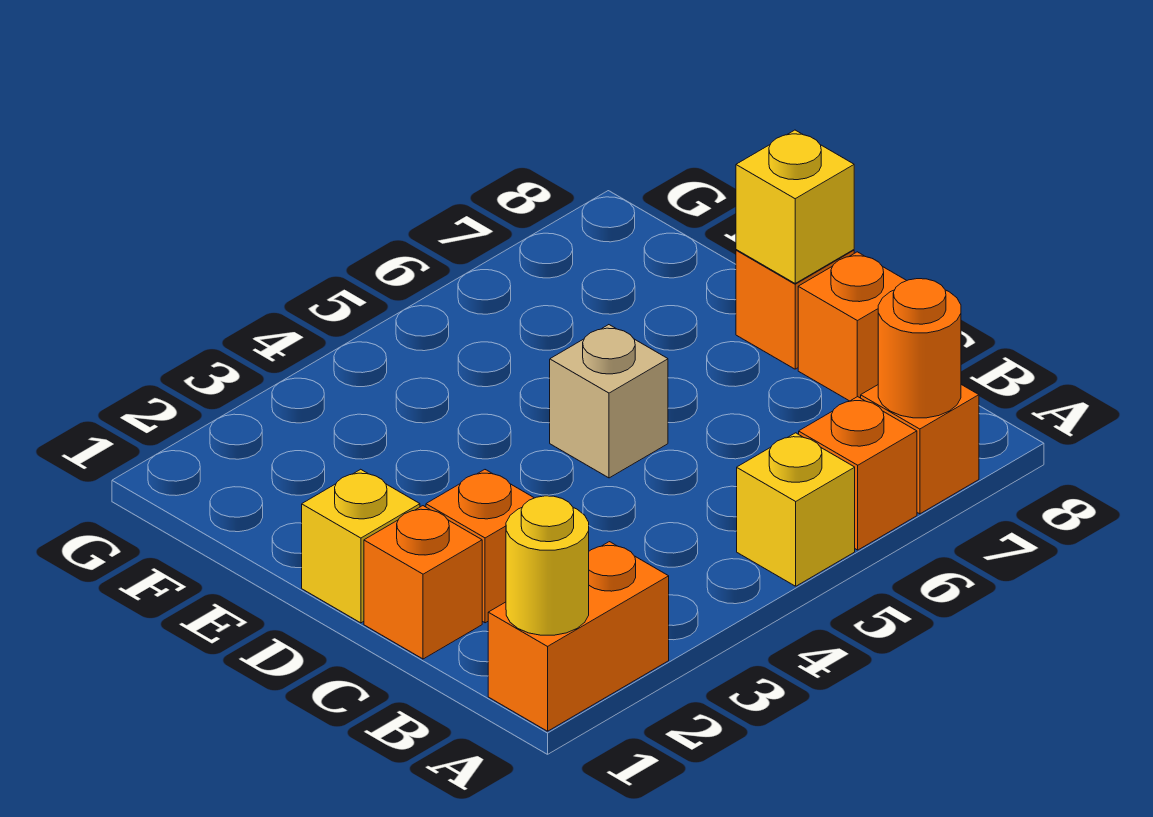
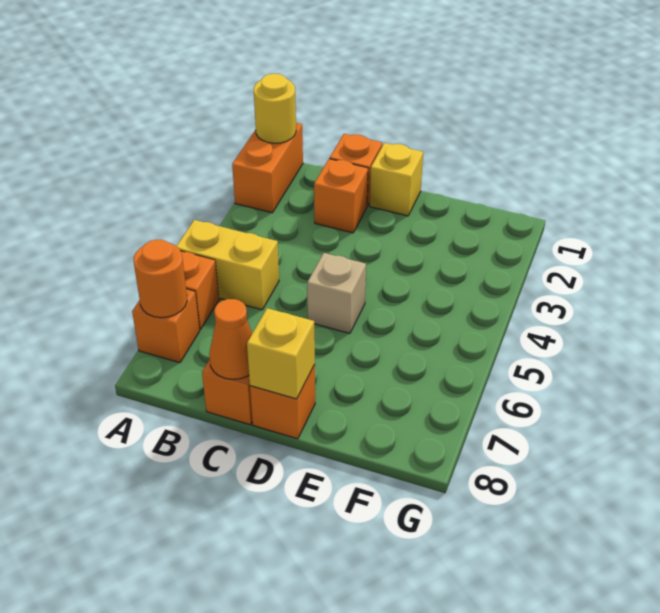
yellow brick A5 level 1 -> yellow brick A5:B5 level 1
none -> orange cone C8 level 2

